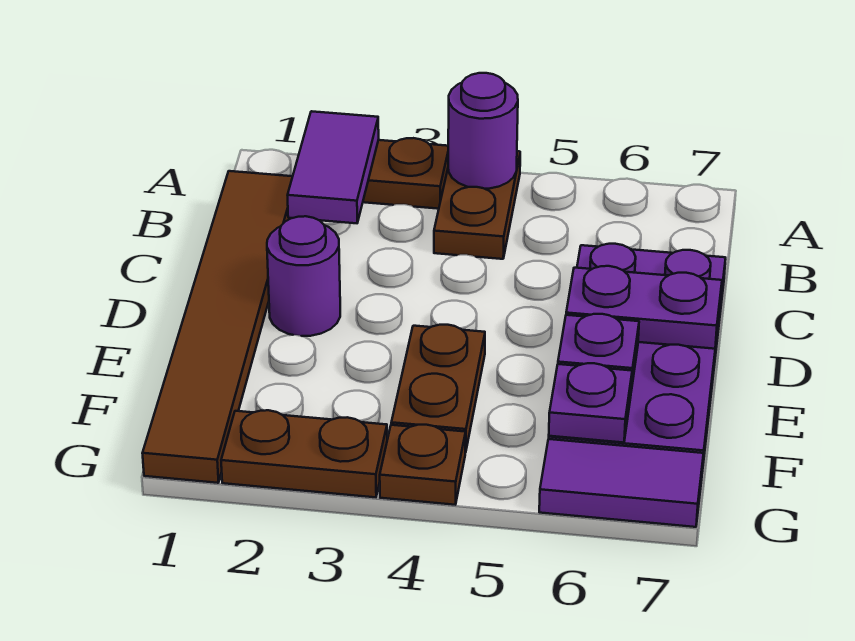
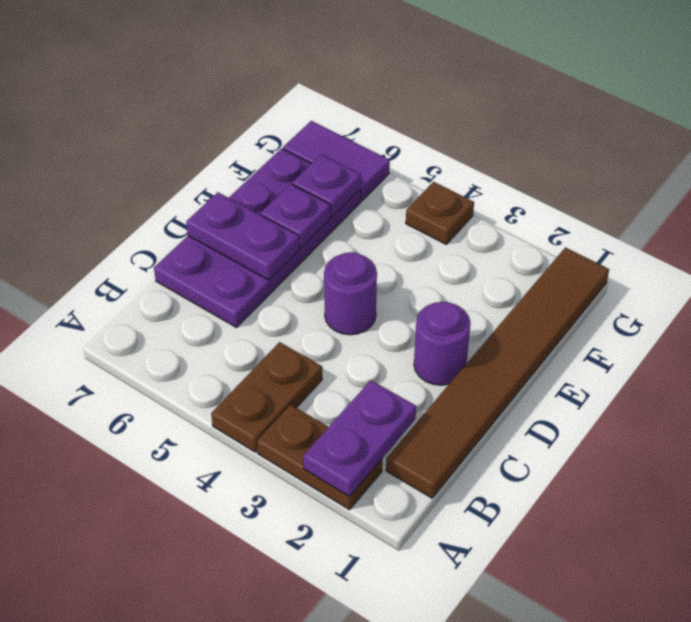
purple tile A2:B2 level 2 -> purple plate A2:B2 level 2
purple round brick A4 level 2 -> purple round brick D4 level 1
brown plate E4:F4 level 1 -> none
brown plate G2:G3 level 1 -> none

